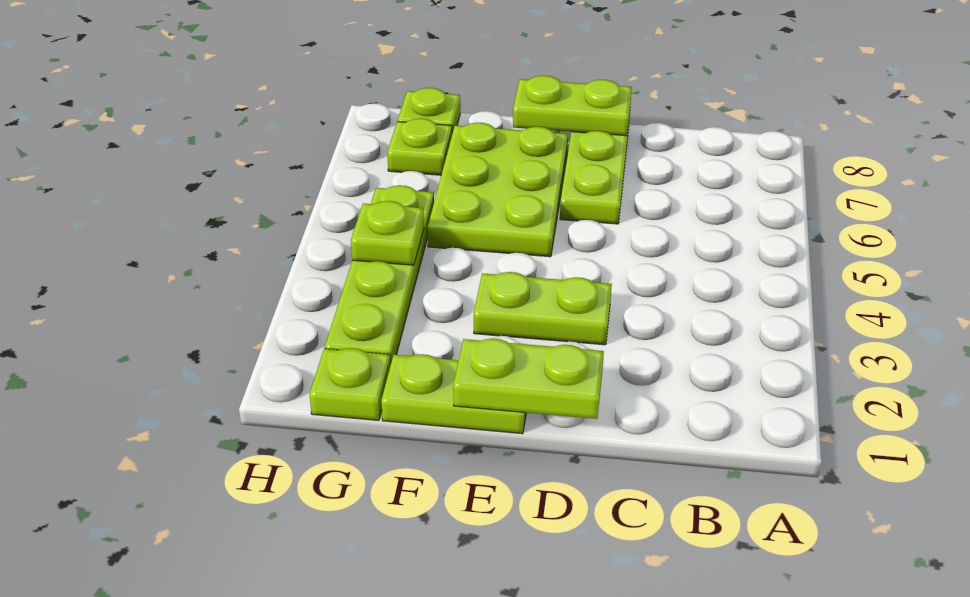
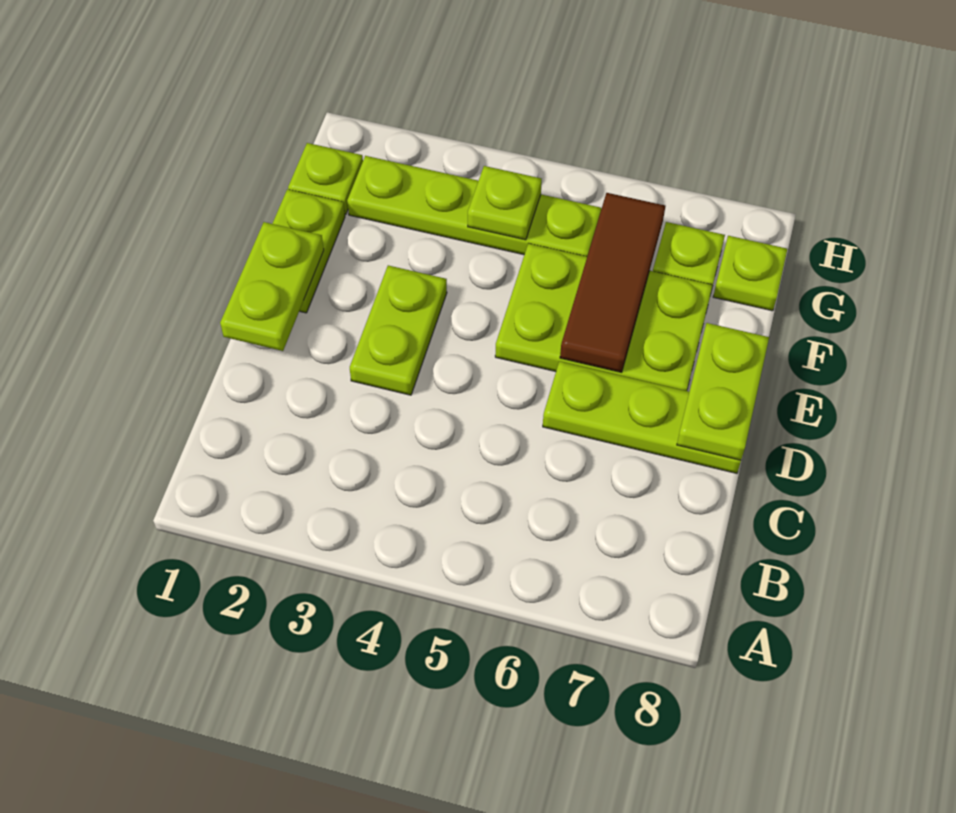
none -> brown tile E6:G6 level 2

